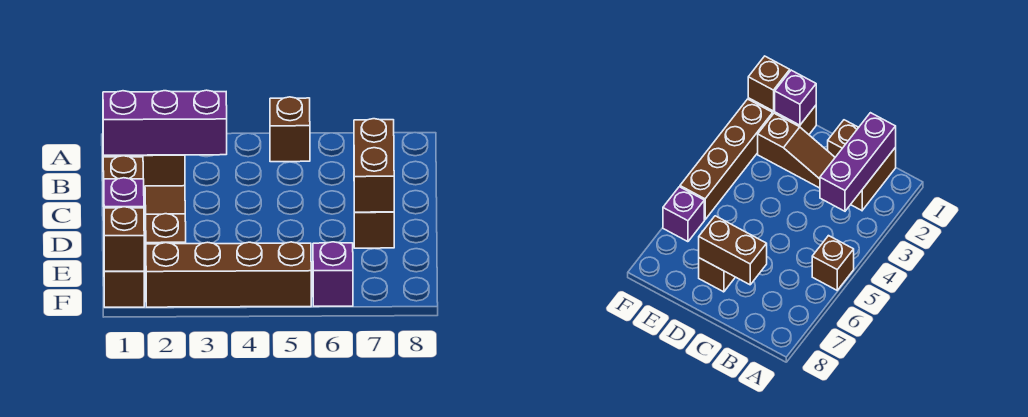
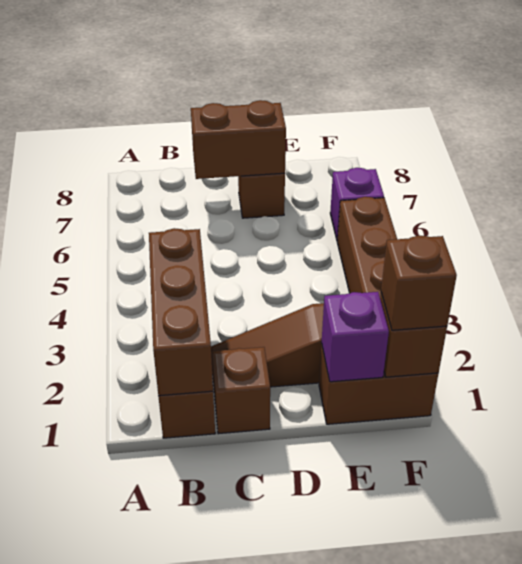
brown brick A5 level 1 -> brown brick F1 level 3
purple brick B1:B3 level 2 -> brown brick B1:B3 level 2

